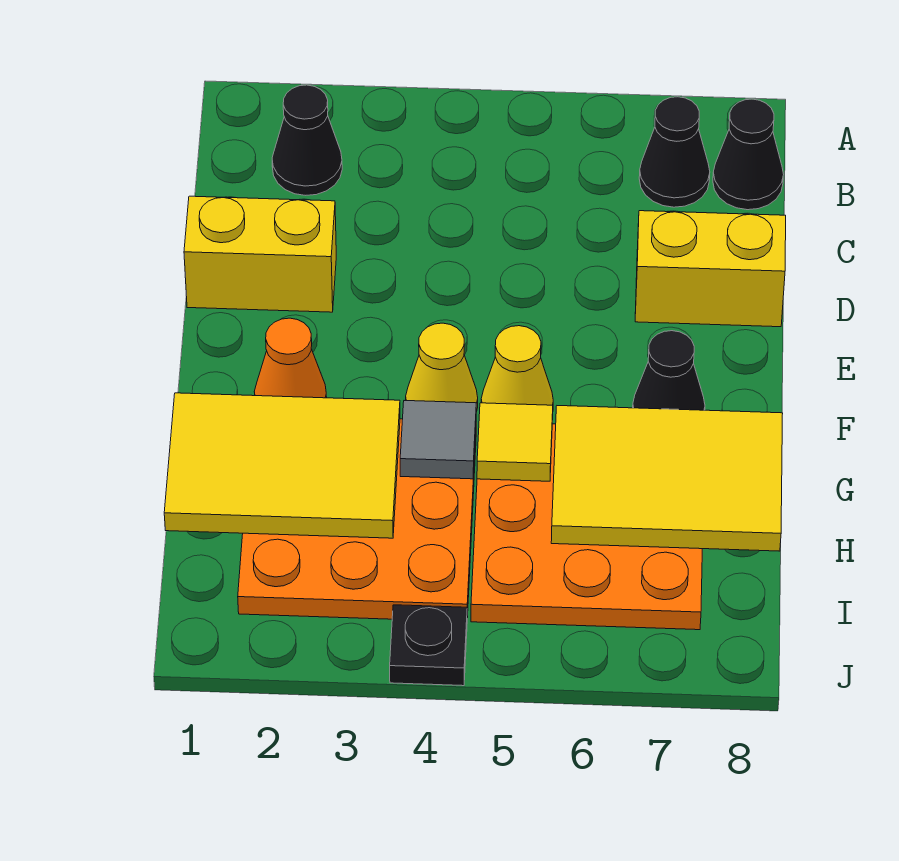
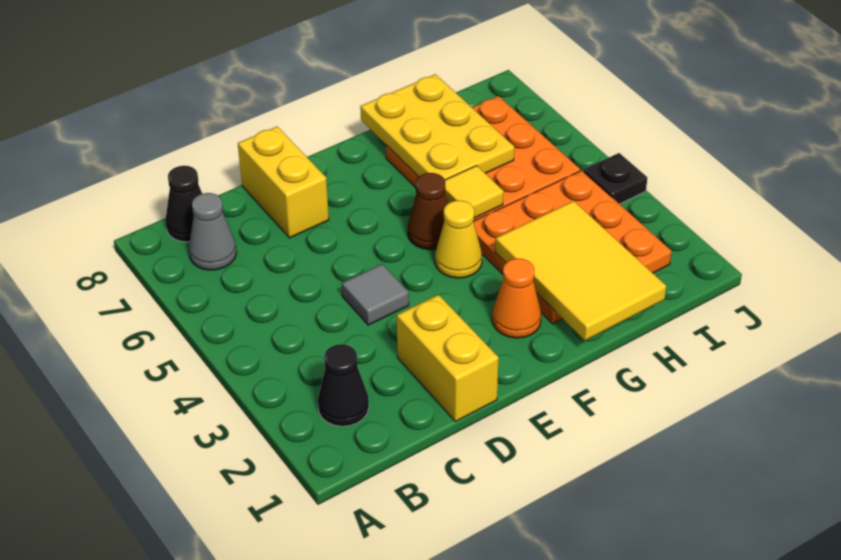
black cone B7 level 1 -> grey cone B7 level 1
yellow cone F5 level 1 -> brown cone F5 level 1
black cone F7 level 1 -> none
grey tile G4 level 2 -> grey tile D4 level 1
yellow tile G6:H8 level 2 -> yellow plate G6:H8 level 2

